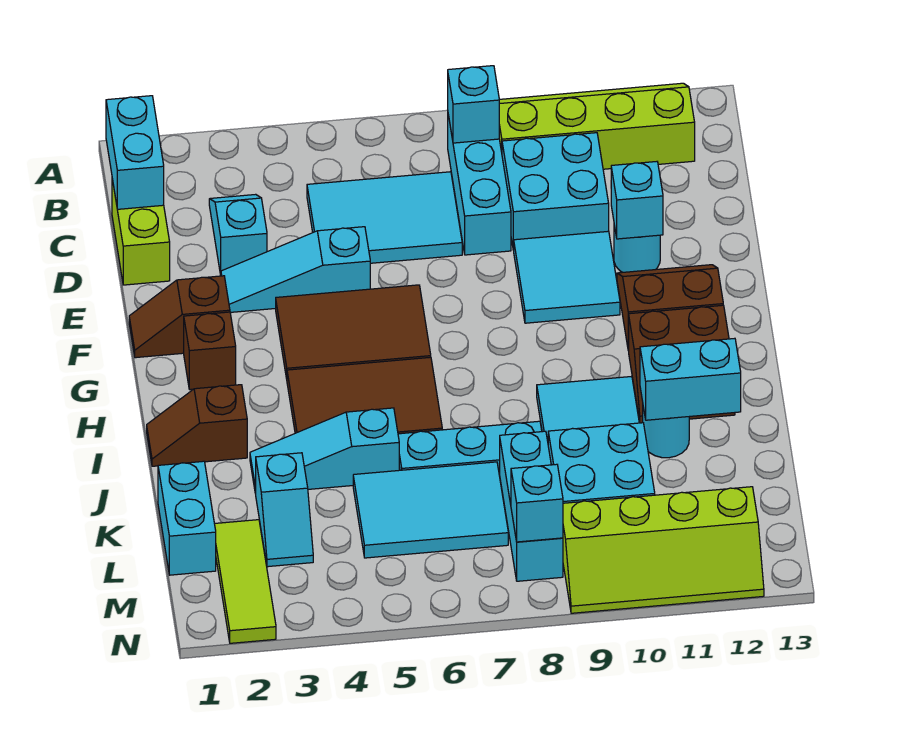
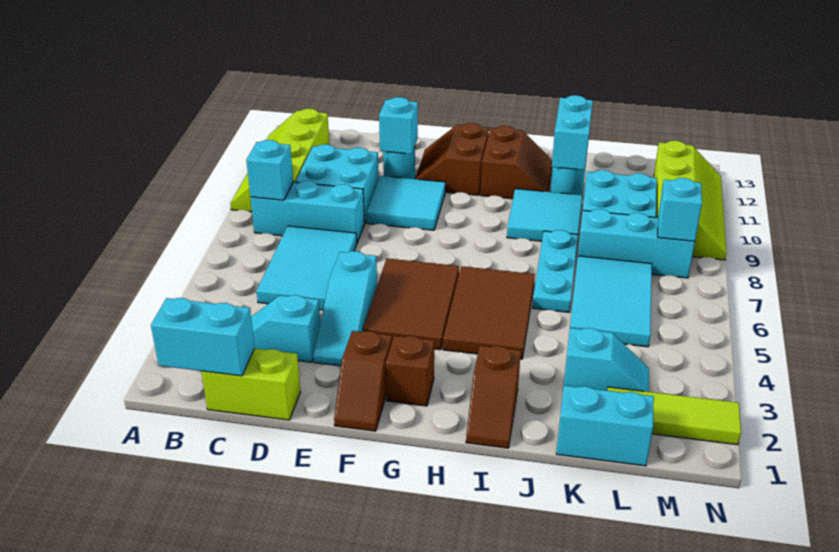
cyan slope J3:J5 level 1 top 5 -> none

